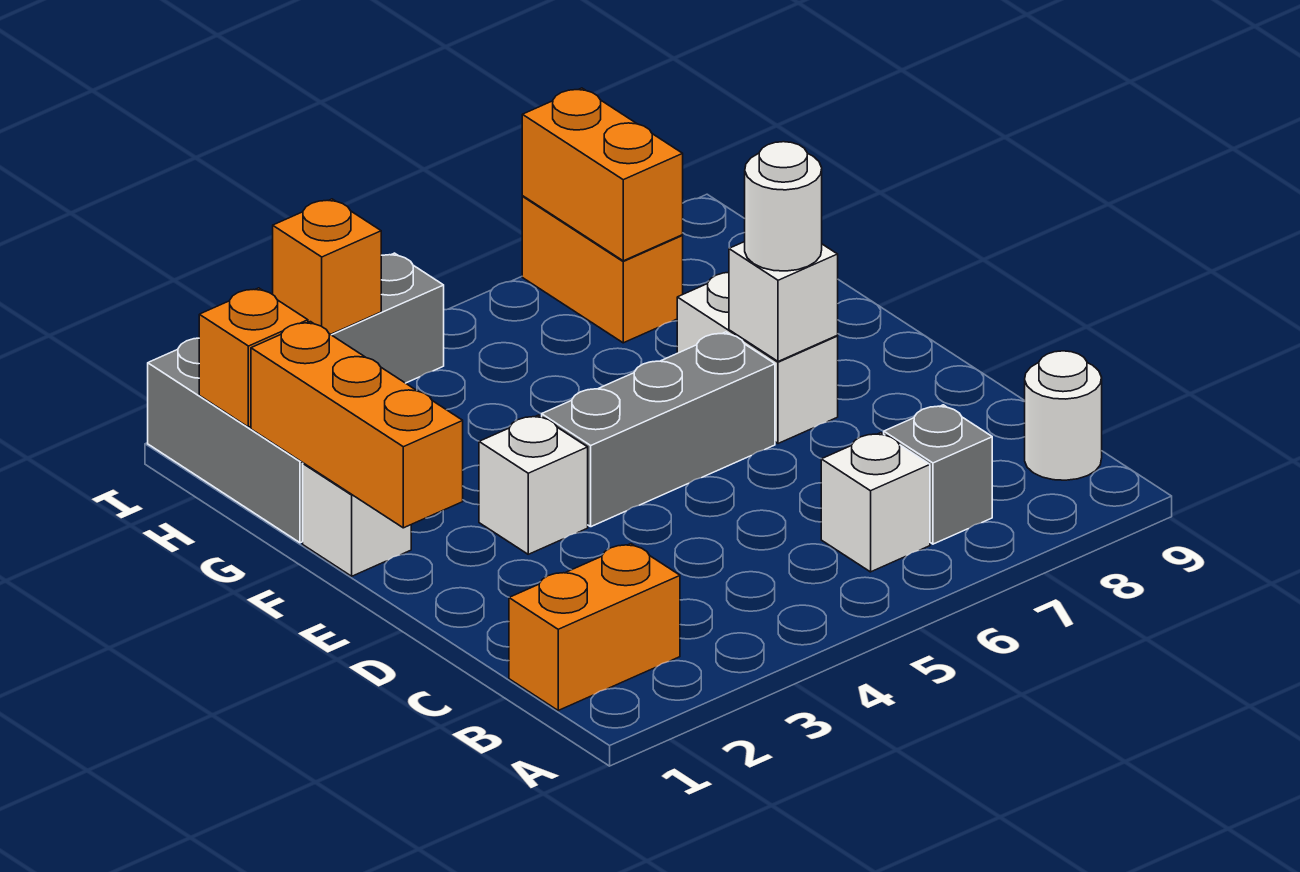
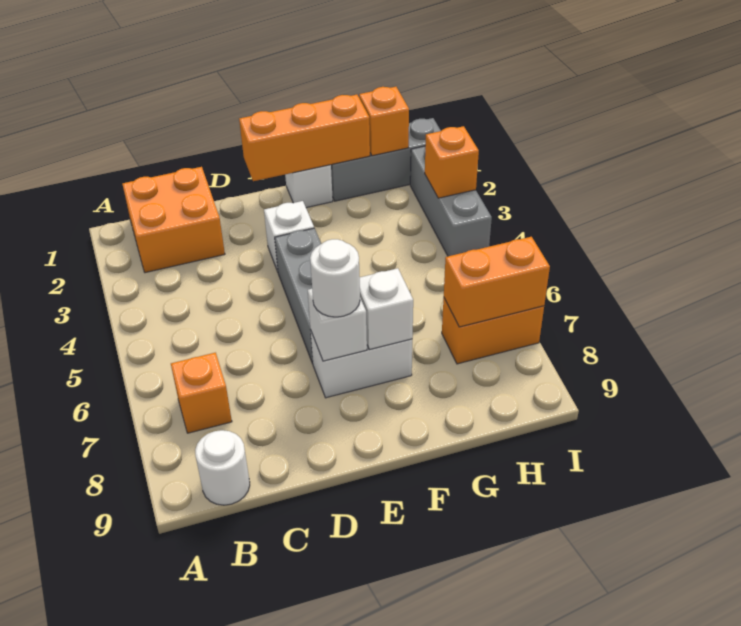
orange brick B1:B2 level 1 -> orange brick B1:C2 level 1
white brick B6 level 1 -> white brick F7 level 2
grey brick B7 level 1 -> orange brick B7 level 1

